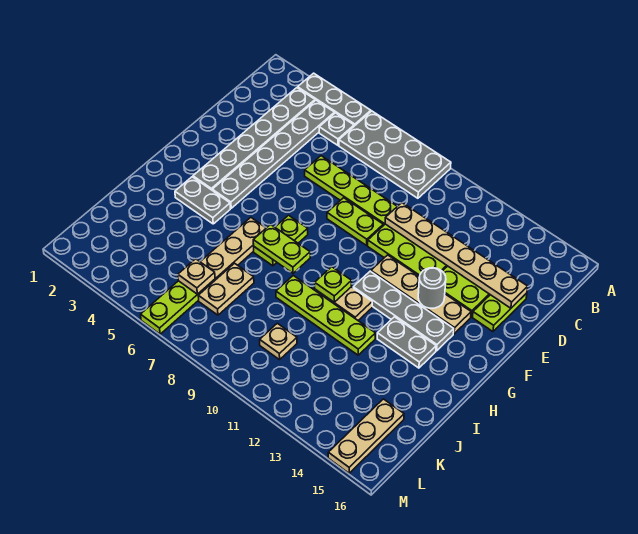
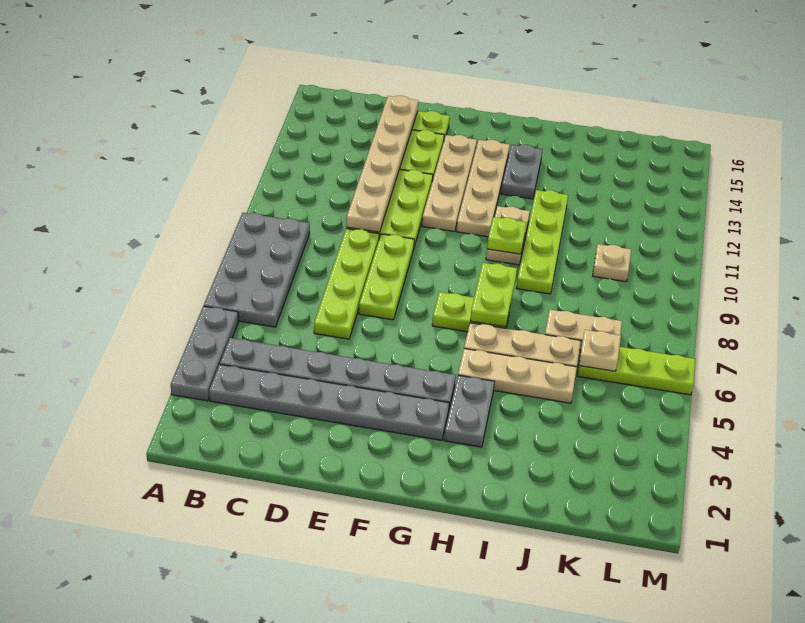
grey plate B5 level 1 -> none
lime plate E8:E9 level 1 -> lime plate E7:E9 level 1
grey round brick F13 level 2 -> none
grey plate G11:G14 level 1 -> tan plate G11:G14 level 1
tan plate K15:M15 level 1 -> tan plate H5:J5 level 1

